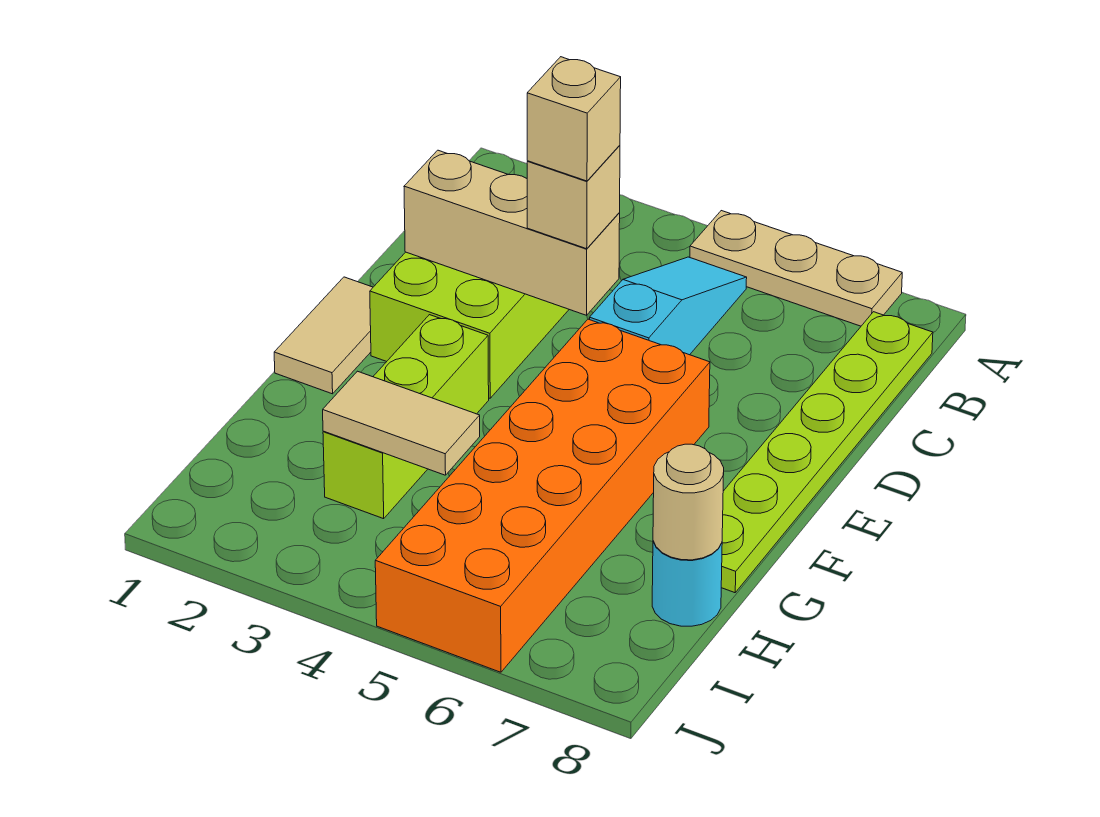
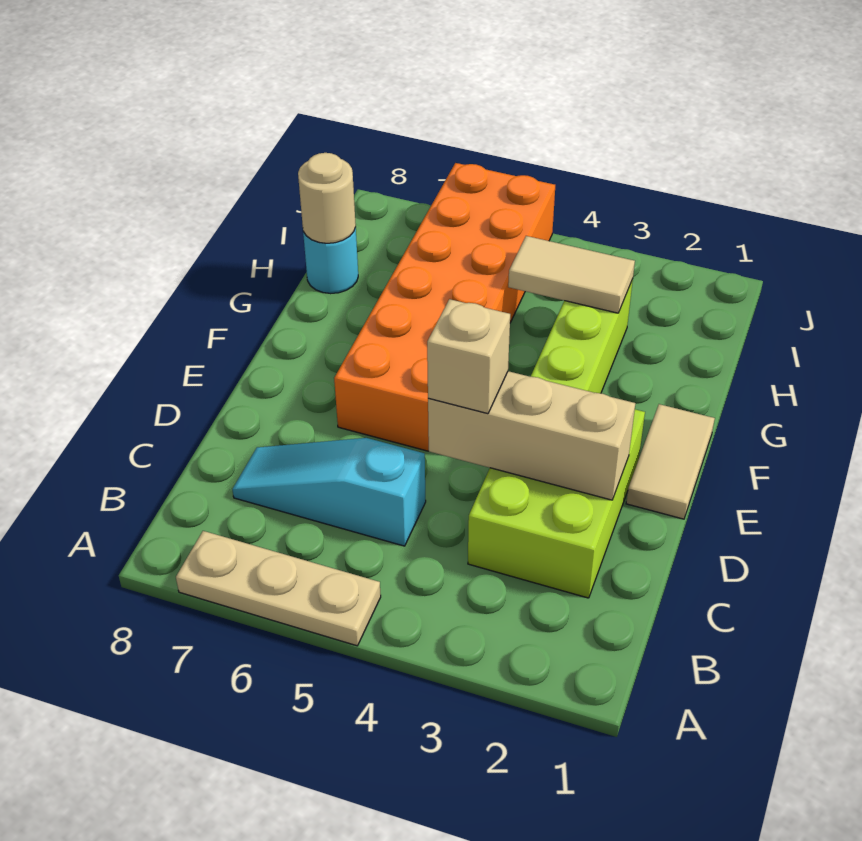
cyan slope B5:D5 level 1 top D -> cyan slope C5:C7 level 1 top 5
lime plate B8:G8 level 1 -> none
tan brick D4 level 4 -> none

